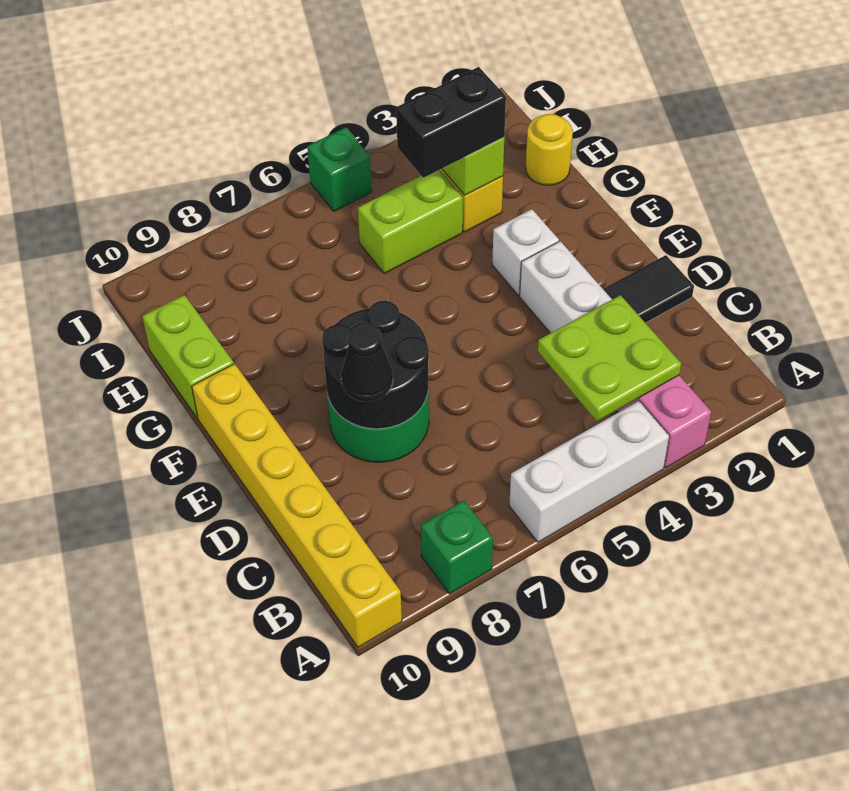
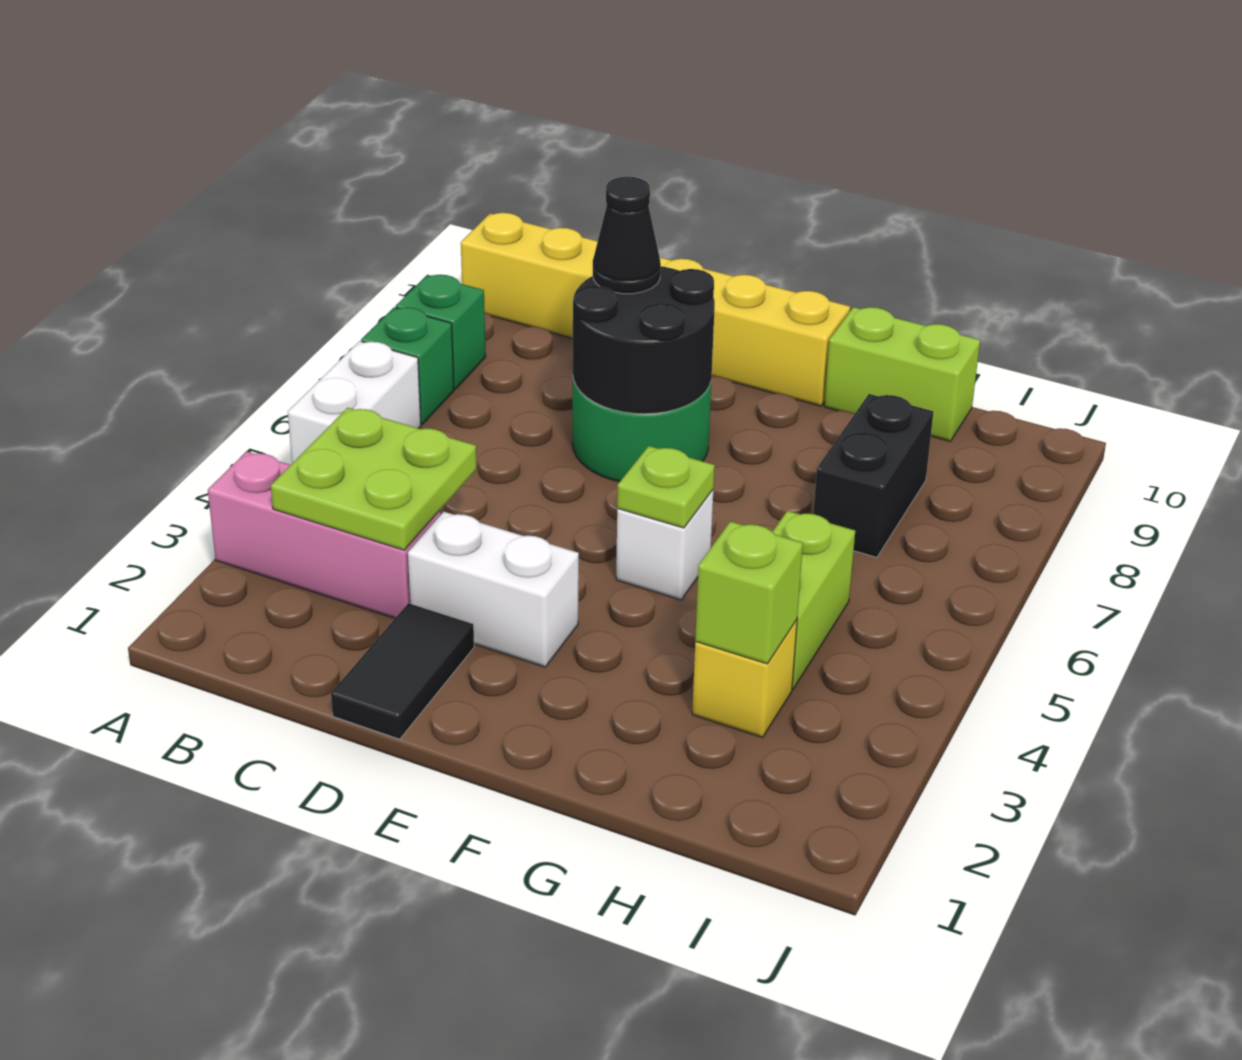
white brick A4:A6 level 1 -> white brick A5:A6 level 1
white brick F3 level 1 -> white brick F5 level 1
none -> lime plate F5 level 2
yellow round brick H1 level 1 -> none
black brick H3:H4 level 3 -> black brick H7:H8 level 1
green brick J5 level 1 -> green brick A7 level 1

